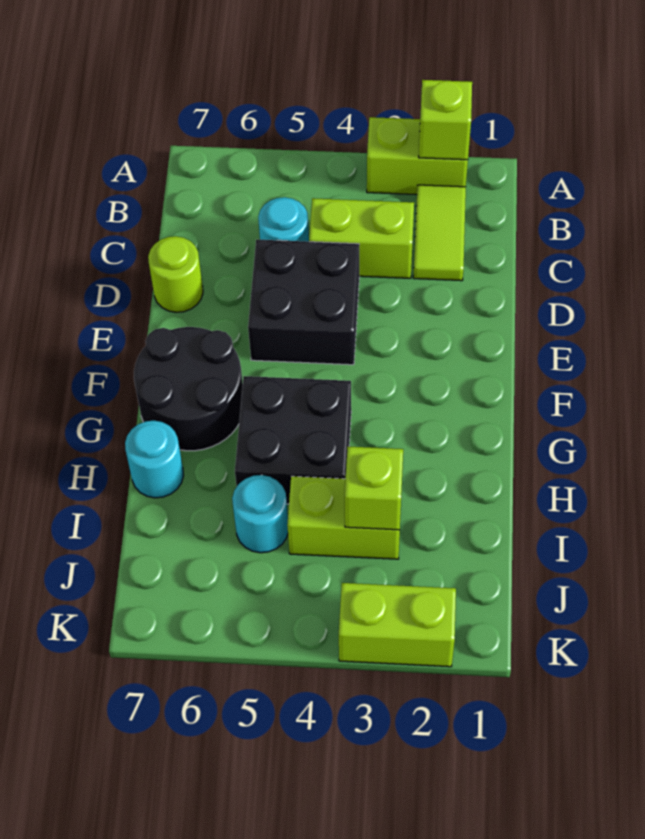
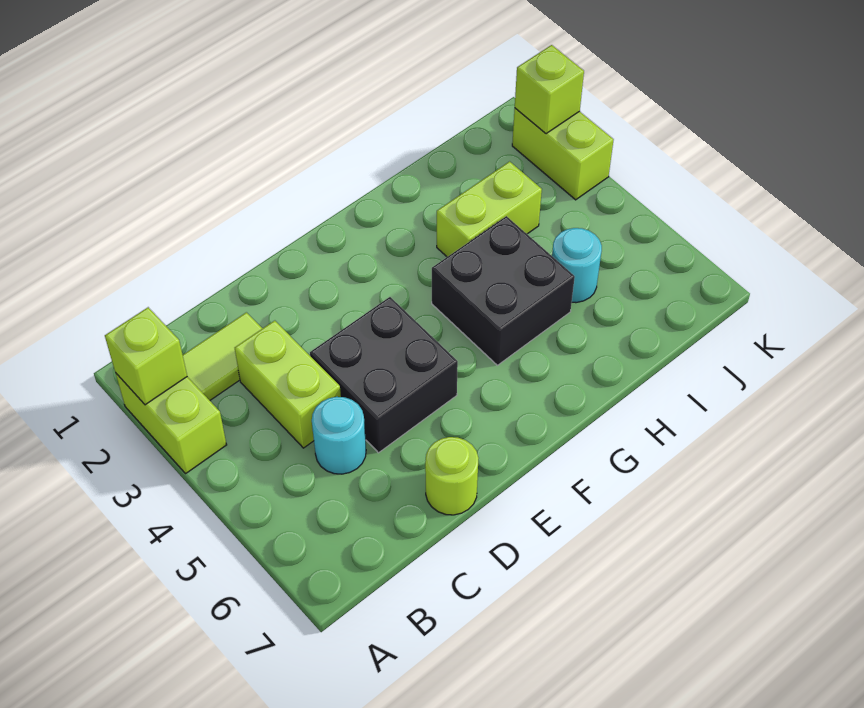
black round brick F6:G7 level 1 -> none
cyan round brick H7 level 1 -> none
lime brick I3:I4 level 1 -> lime brick H3:I3 level 1
lime brick I3 level 2 -> lime brick K2 level 2

